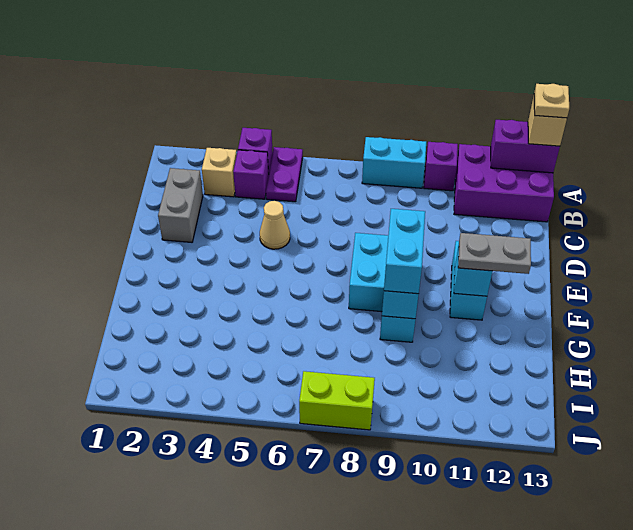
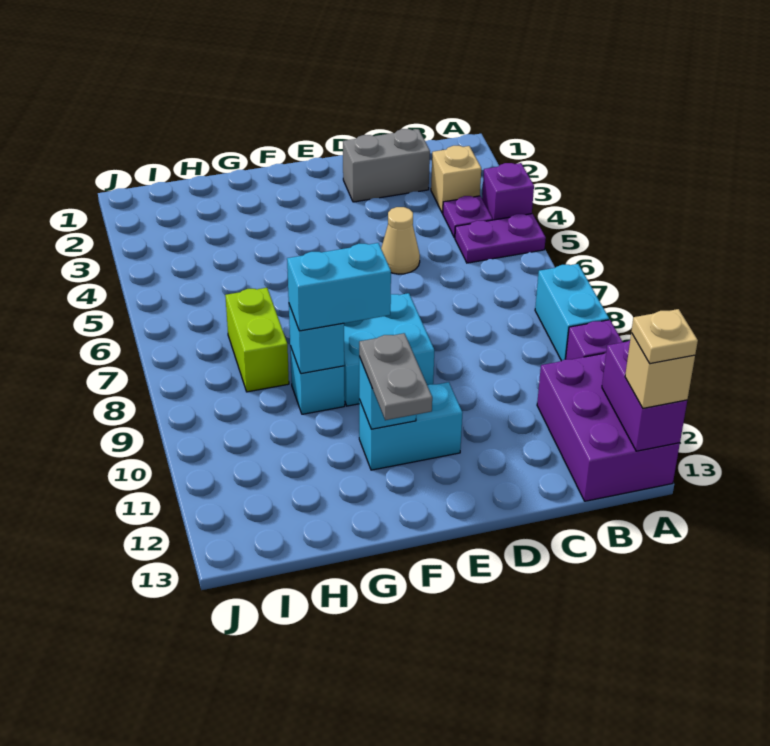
purple brick B4 level 1 -> purple plate B4 level 1
lime brick J7:J8 level 1 -> lime brick H7:H8 level 1

